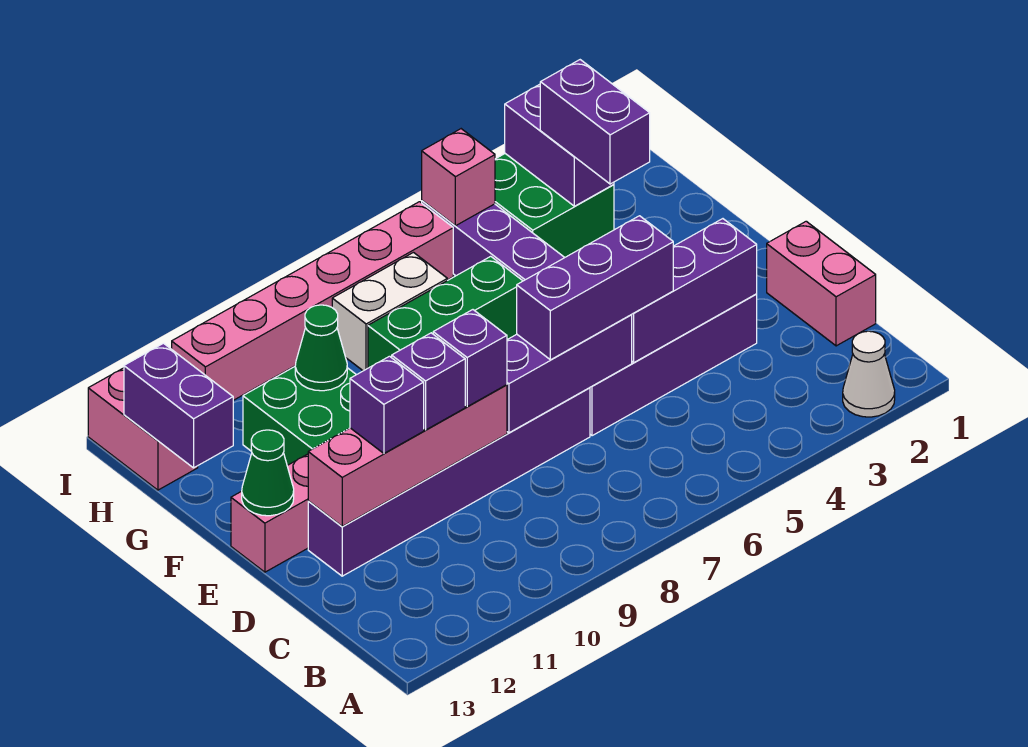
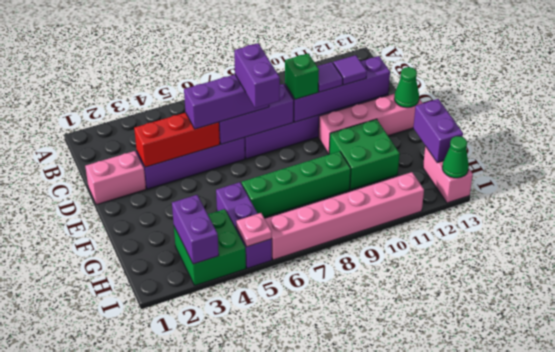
white cone A2 level 1 -> none
pink brick C1:D1 level 1 -> pink brick D1:D2 level 1
purple brick D3:D5 level 2 -> red brick D3:D5 level 2
pink brick D9:D12 level 2 -> purple brick D9:D12 level 2
purple brick D9 level 3 -> green brick D9 level 3
purple brick D10 level 3 -> purple tile D10 level 3
purple brick D11 level 3 -> purple tile D11 level 3
purple brick G3:H3 level 3 -> purple brick D7:E7 level 4
green brick G6:G8 level 1 -> green brick G6:G9 level 1
green cone G10 level 2 -> green cone I13 level 2
white brick H7:H8 level 1 -> none
pink brick I5 level 2 -> pink plate I5 level 2

